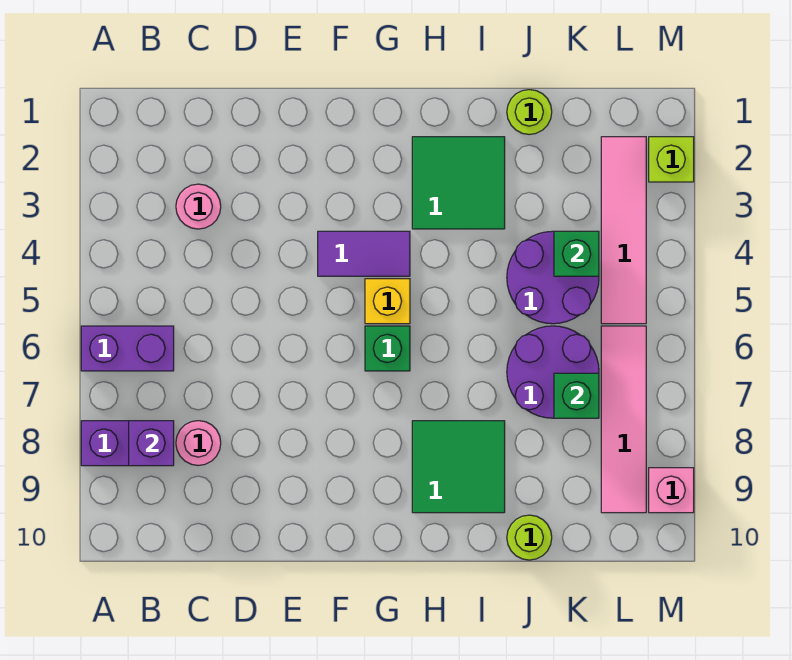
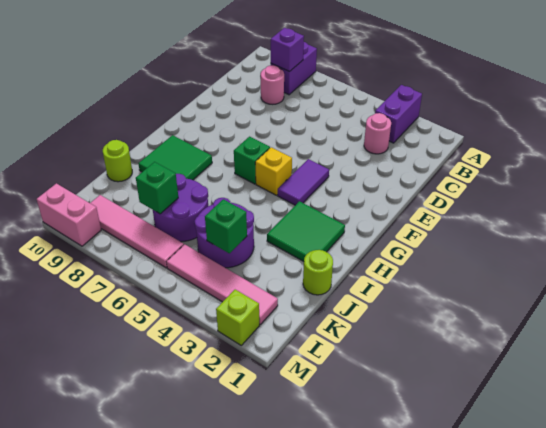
purple brick A6:B6 level 1 -> purple brick A3:B3 level 1
pink brick M9 level 1 -> pink brick M9:M10 level 1

